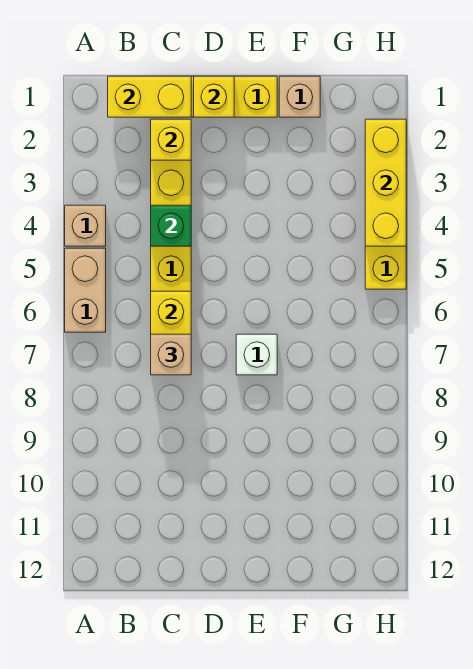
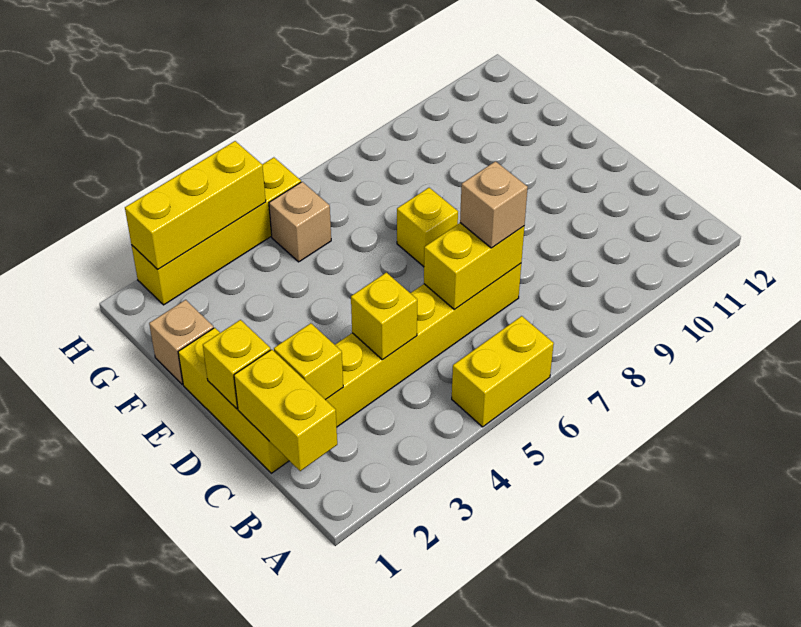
tan brick A4 level 1 -> tan brick G5 level 1
tan brick A5:A6 level 1 -> yellow brick A5:A6 level 1
green brick C4 level 2 -> yellow brick C4 level 2
white brick E7 level 1 -> yellow brick E7 level 1

